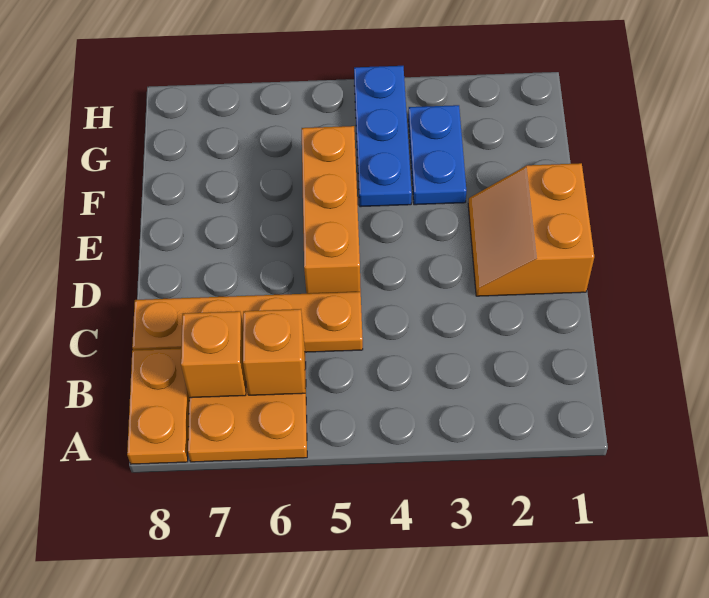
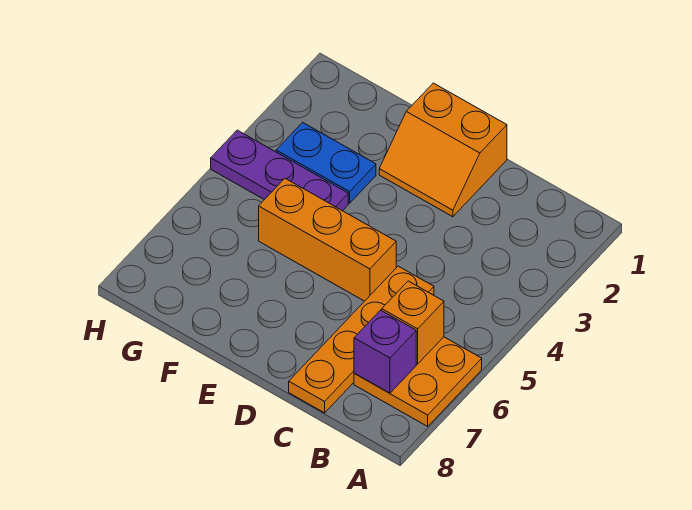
orange plate A8:B8 level 1 -> none
orange brick B7 level 2 -> purple brick B7 level 2
blue plate F4:H4 level 1 -> purple plate F4:H4 level 1

